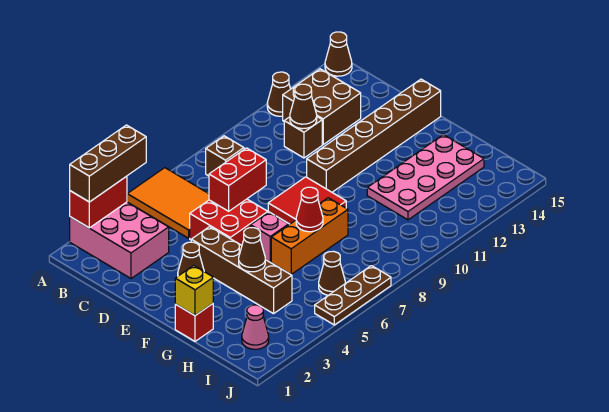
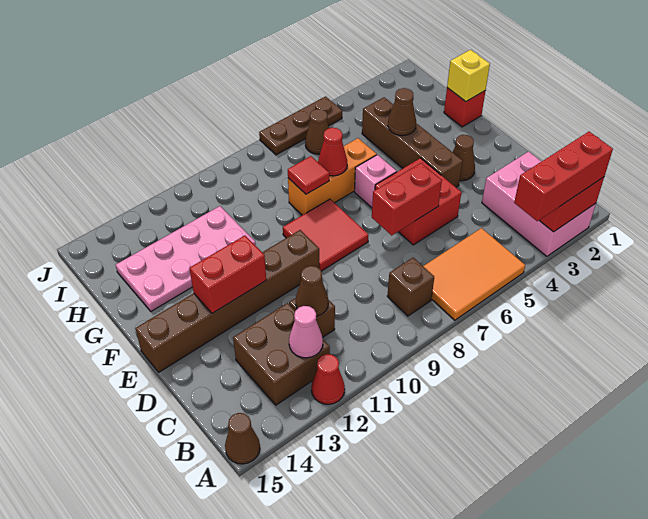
brown brick A2:A4 level 3 -> red brick A2:A4 level 3
orange tile A5:C6 level 1 -> orange tile A5:B7 level 1
brown cone A12 level 1 -> red cone A12 level 1
none -> red brick E12:E13 level 2
none -> red tile G8 level 2
pink cone I2 level 1 -> pink cone B12 level 2

